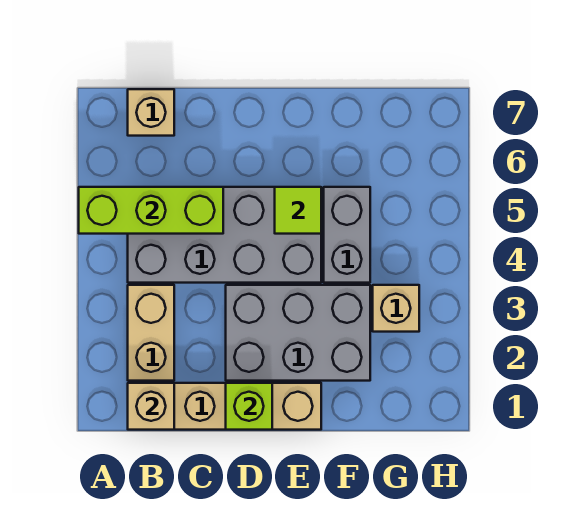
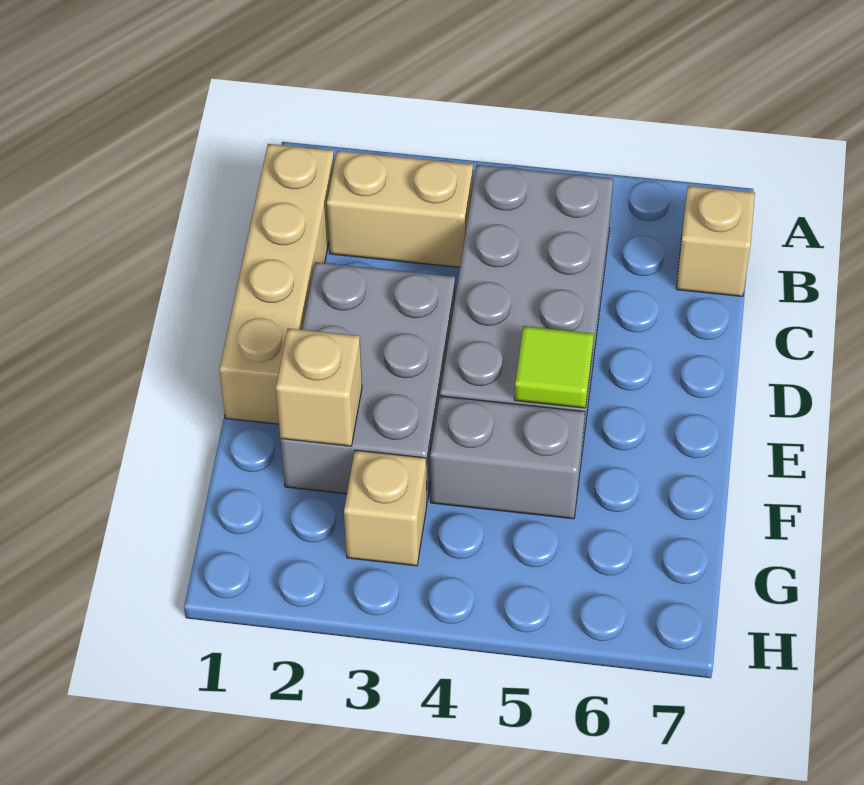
lime brick A5:C5 level 2 -> none
tan brick B1 level 2 -> tan brick F2 level 2
lime brick D1 level 2 -> none

